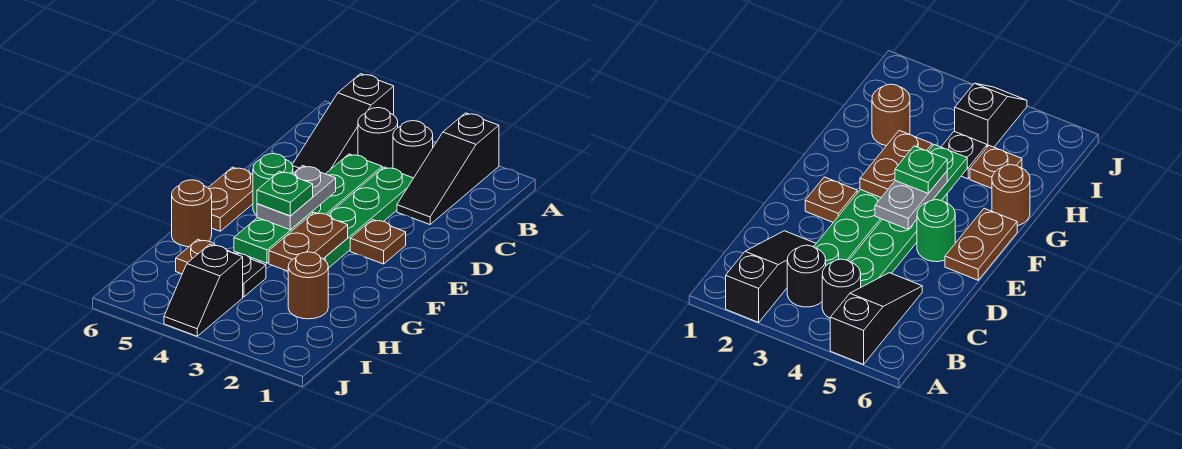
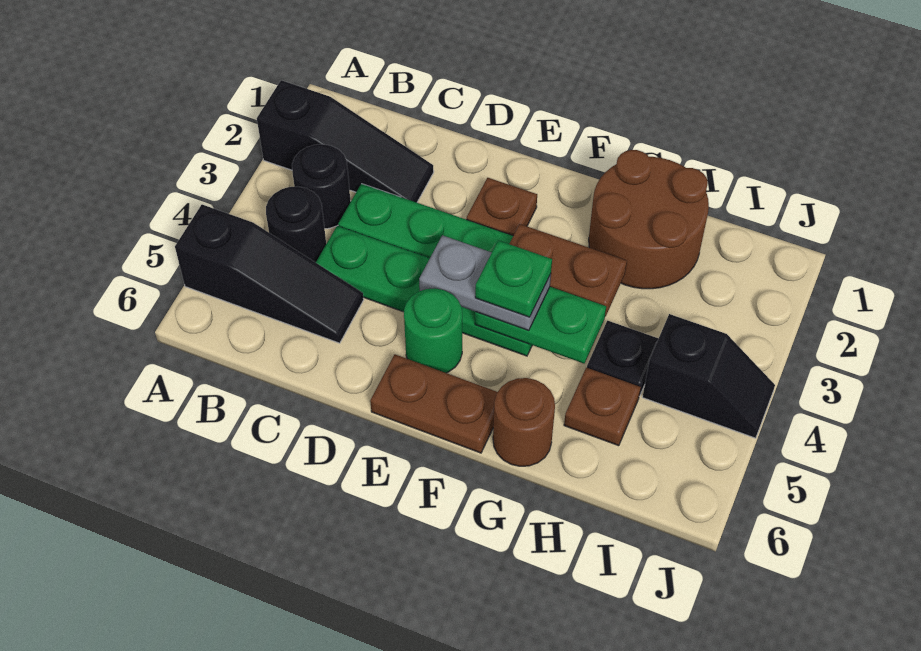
brown round brick H2 level 1 -> brown round brick G1:H2 level 1

